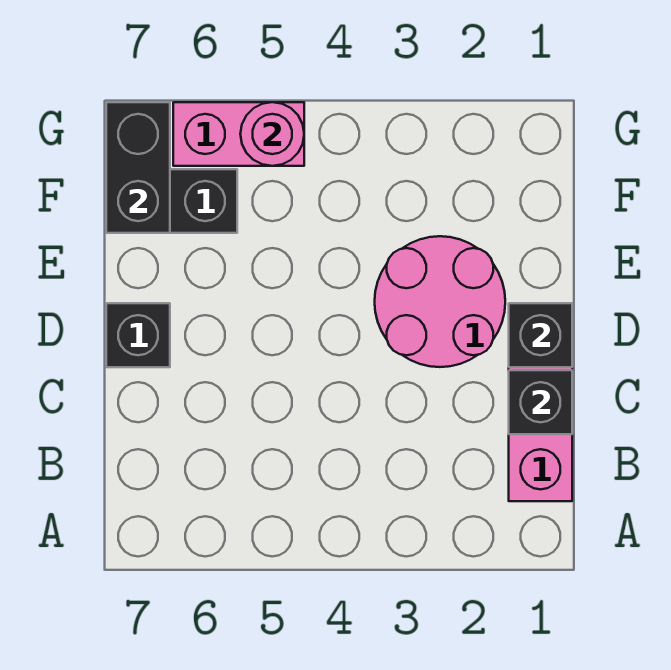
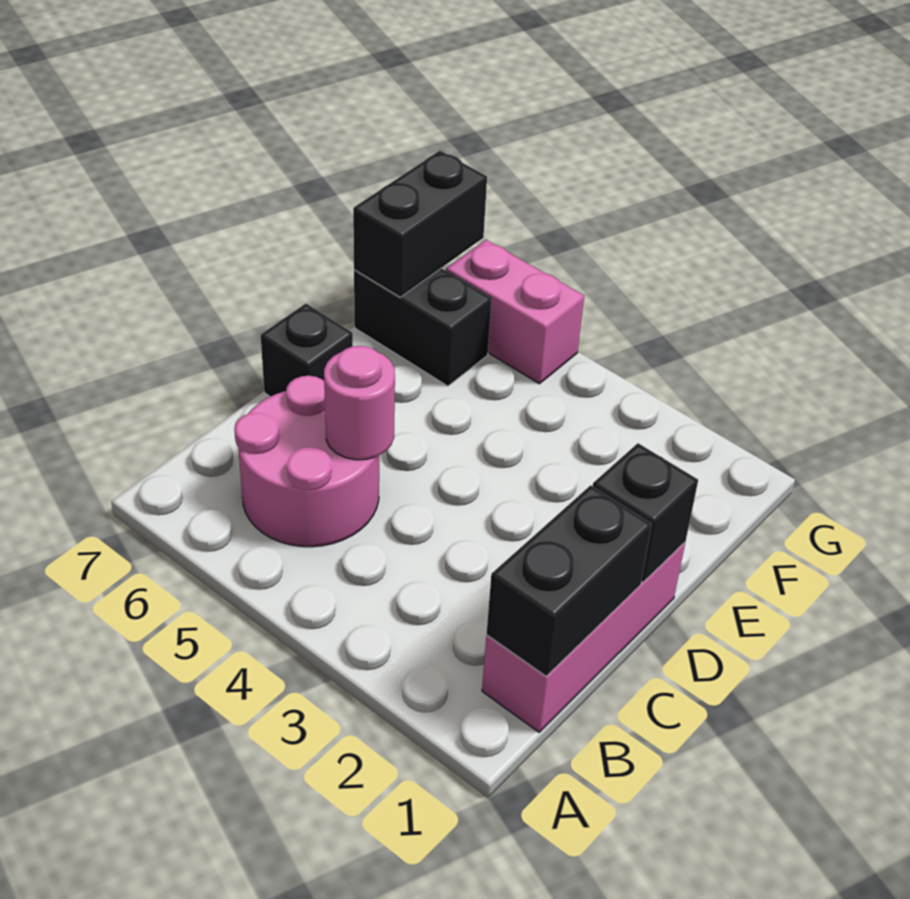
black brick C1 level 2 -> black brick B1:C1 level 2
pink round brick D2:E3 level 1 -> pink round brick B5:C6 level 1
pink round brick G5 level 2 -> pink round brick C5 level 2

